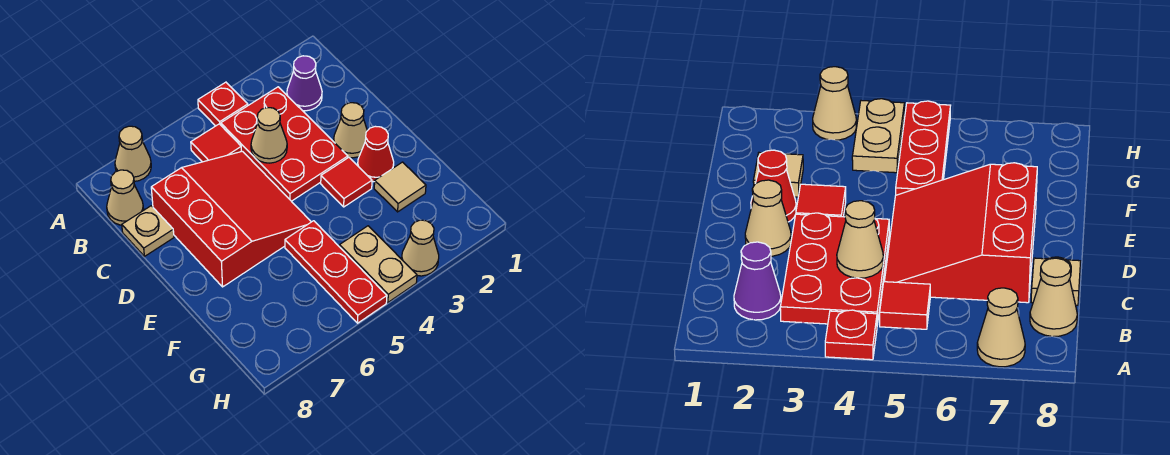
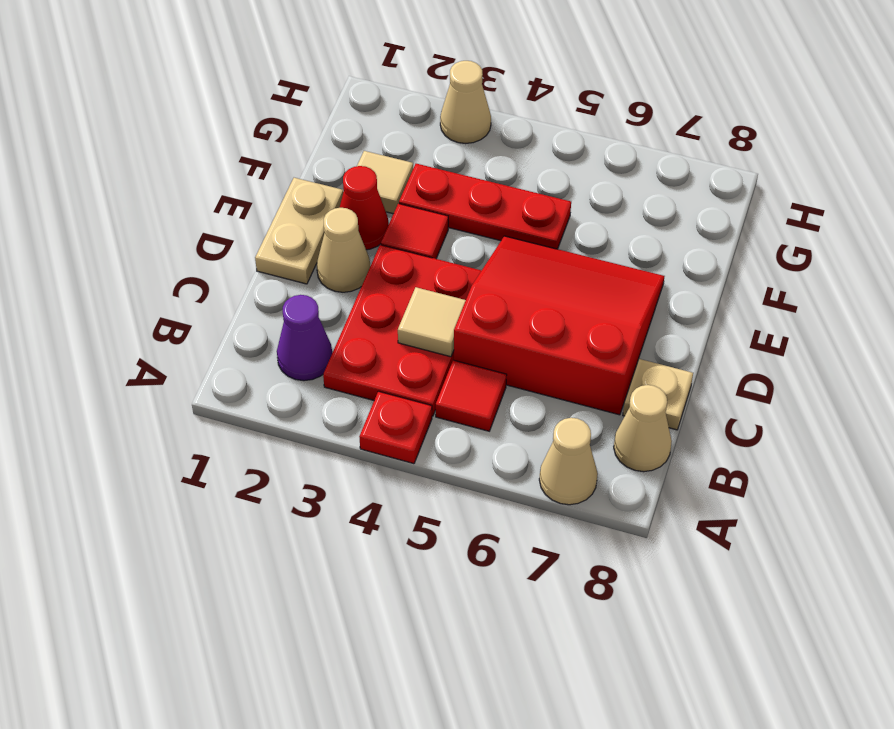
tan cone C4 level 2 -> tan tile C4 level 2
red slope C5:E7 level 1 top 7 -> red slope C5:E7 level 1 top C
red plate F5:H5 level 1 -> red plate F3:F5 level 1
tan plate G4:H4 level 1 -> tan plate D1:E1 level 1

